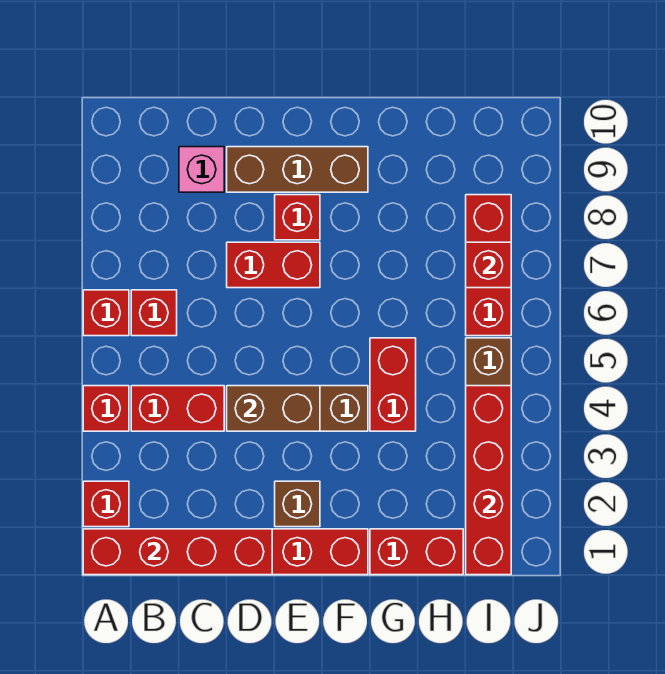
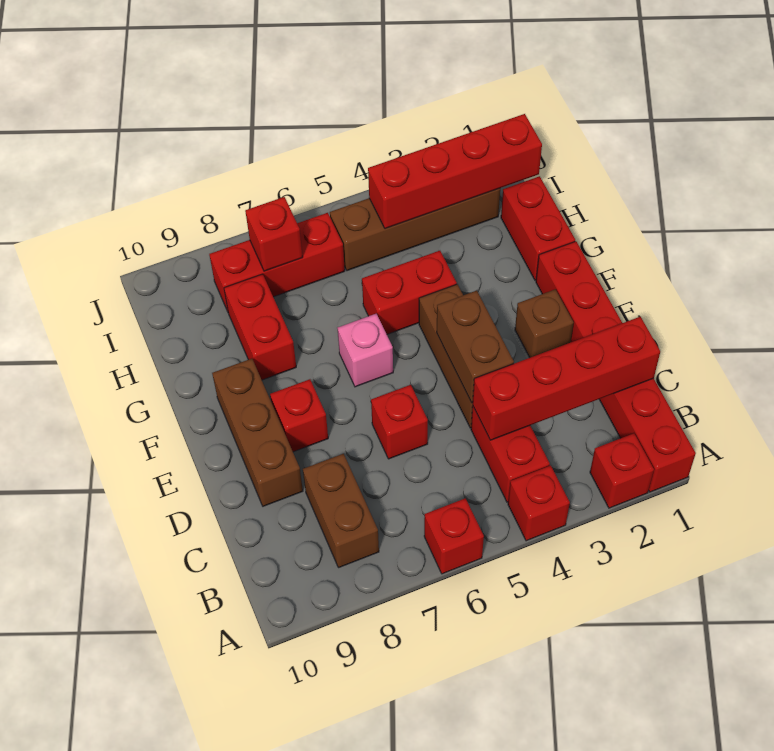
red brick A1:D1 level 2 -> red brick C1:C4 level 2
red brick B6 level 1 -> red brick D6 level 1
none -> brown brick B8:C8 level 1
pink brick C9 level 1 -> pink brick F6 level 1
red brick D7:E7 level 1 -> red brick G8:H8 level 1

